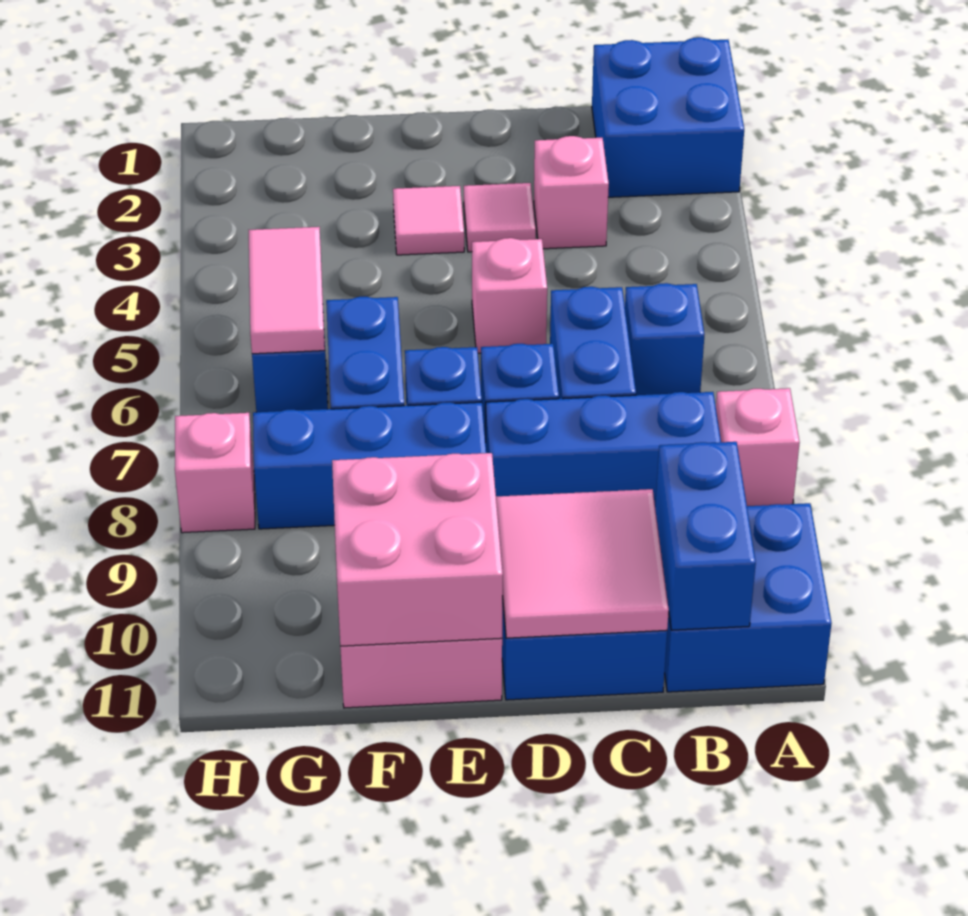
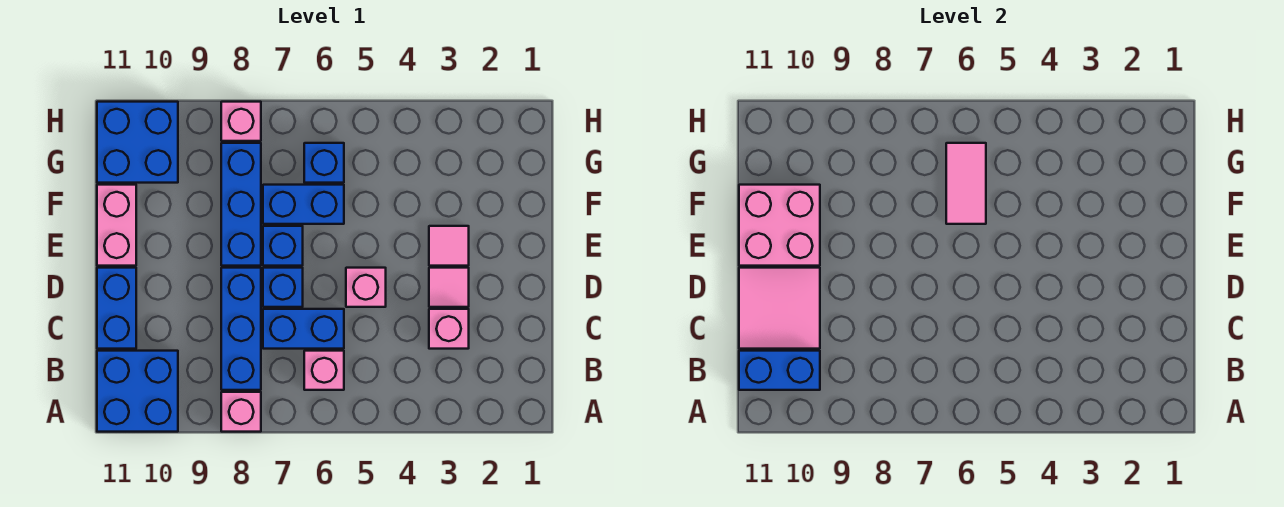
blue brick A1:B2 level 1 -> blue brick G10:H11 level 1
blue brick B6 level 1 -> pink brick B6 level 1
pink tile G5:G6 level 2 -> pink tile F6:G6 level 2

